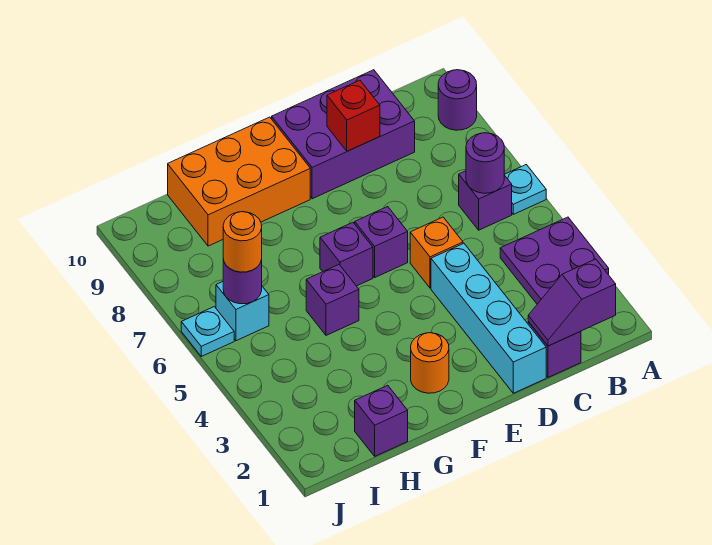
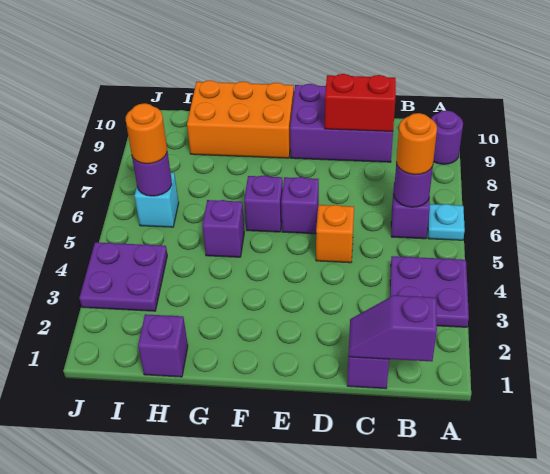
cyan brick D1:D4 level 1 -> none
red brick D9 level 2 -> red brick C9:D9 level 2
orange round brick F2 level 1 -> orange round brick B6 level 3
none -> purple plate I3:J4 level 1
cyan plate J6 level 1 -> none

